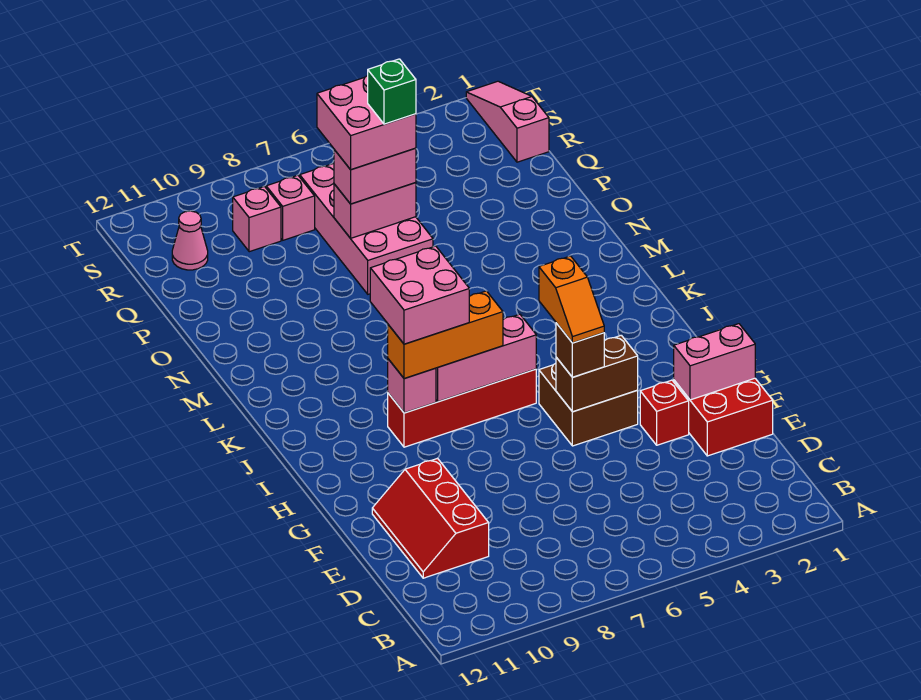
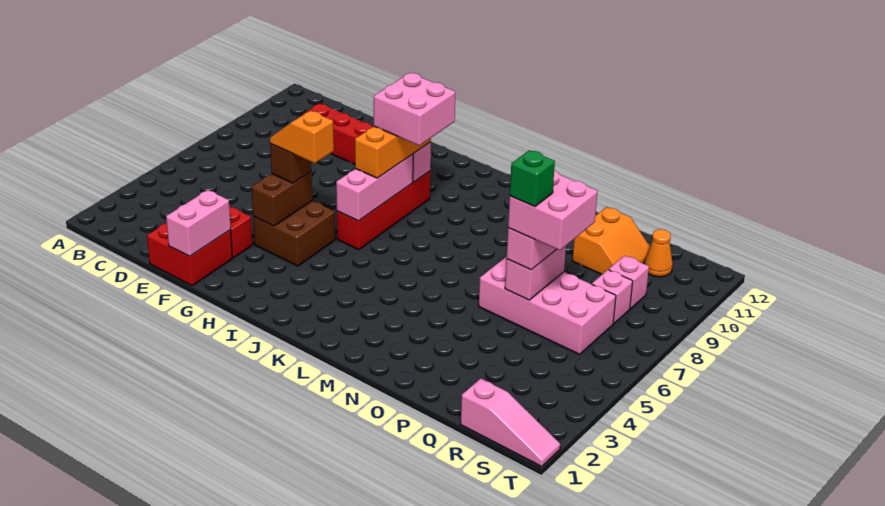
none -> orange slope P10:Q11 level 1 top P
pink cone R11 level 1 -> orange cone R11 level 1

